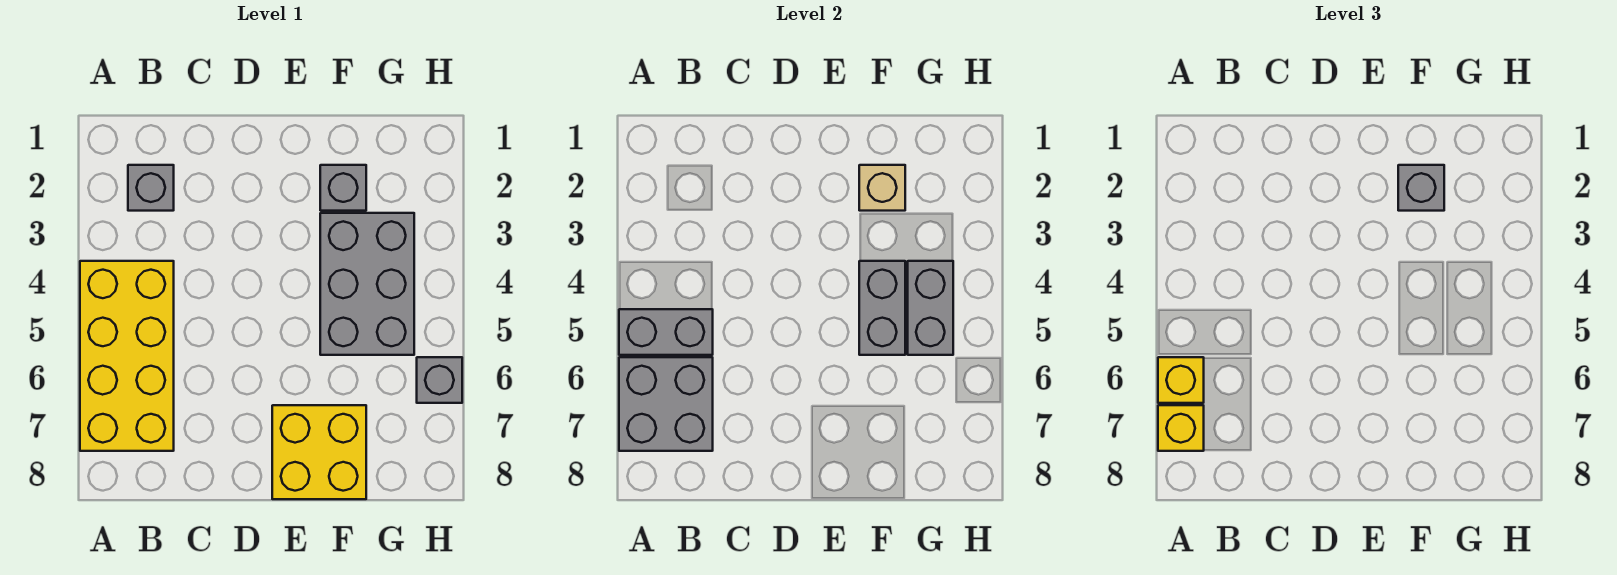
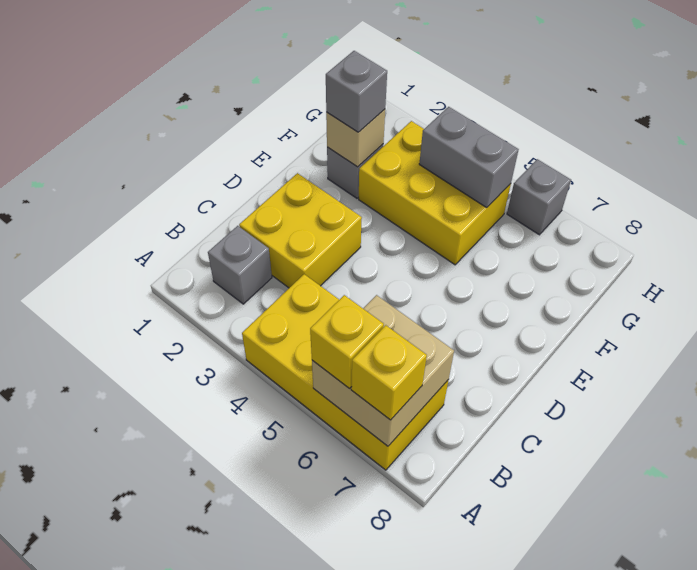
grey brick A5:B5 level 2 -> none
grey brick A6:B7 level 2 -> tan brick A6:B7 level 2
yellow brick E7:F8 level 1 -> yellow brick C2:D3 level 1
grey brick F3:G5 level 1 -> yellow brick F3:G5 level 1
grey brick F4:F5 level 2 -> none

